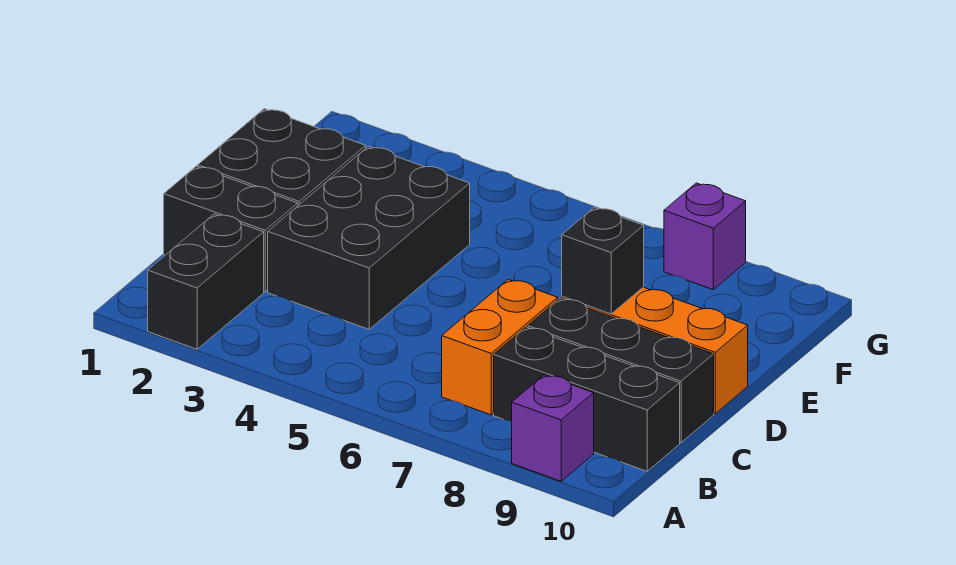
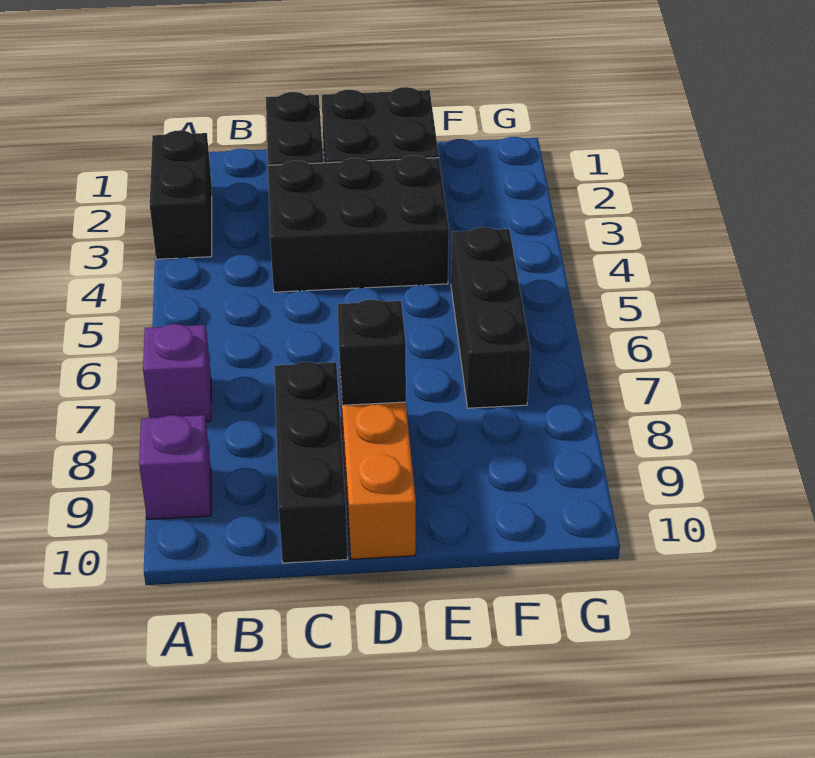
black brick A2:B2 level 1 -> black brick A2:A3 level 1
orange brick B7:C7 level 1 -> none
black brick B8:B10 level 1 -> black brick F5:F7 level 1
purple brick G8 level 1 -> purple brick A7 level 1

